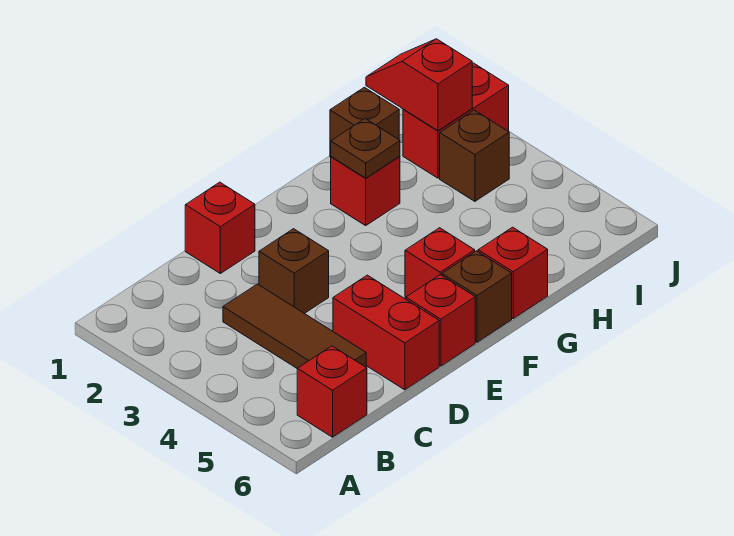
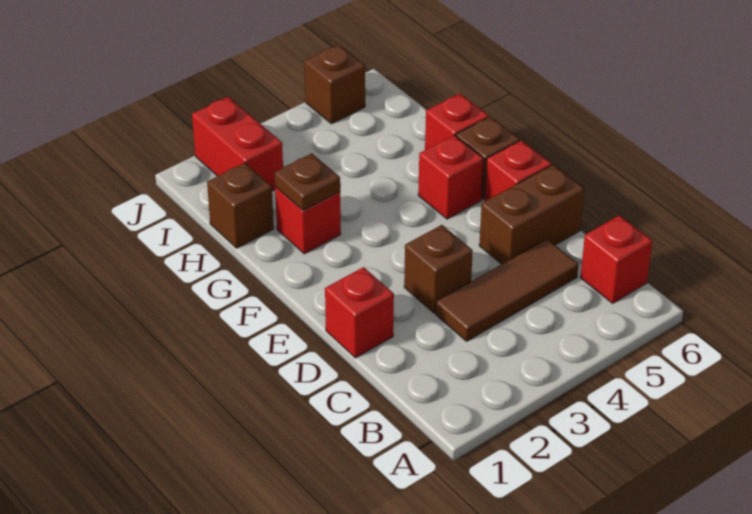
red brick D5:D6 level 1 -> brown brick D5:D6 level 1
red slope I1:I2 level 2 top 2 -> none
brown brick I3 level 1 -> brown brick J5 level 1

